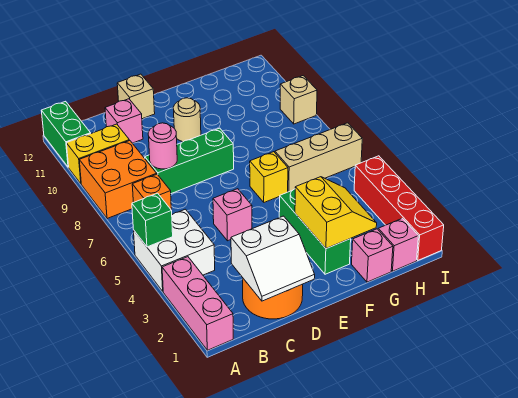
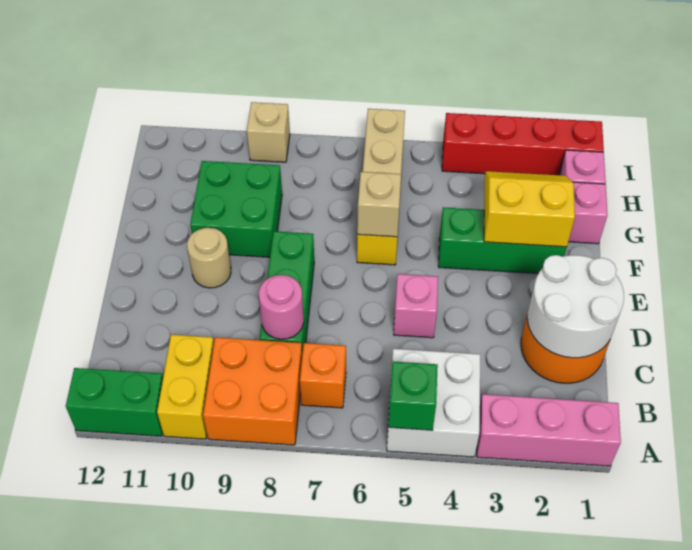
white slope C1:D2 level 2 top 2 -> white round brick C1:D2 level 2
pink brick C11 level 1 -> none
tan brick D12 level 1 -> tan brick F6 level 2
none -> green brick F9:G10 level 1

